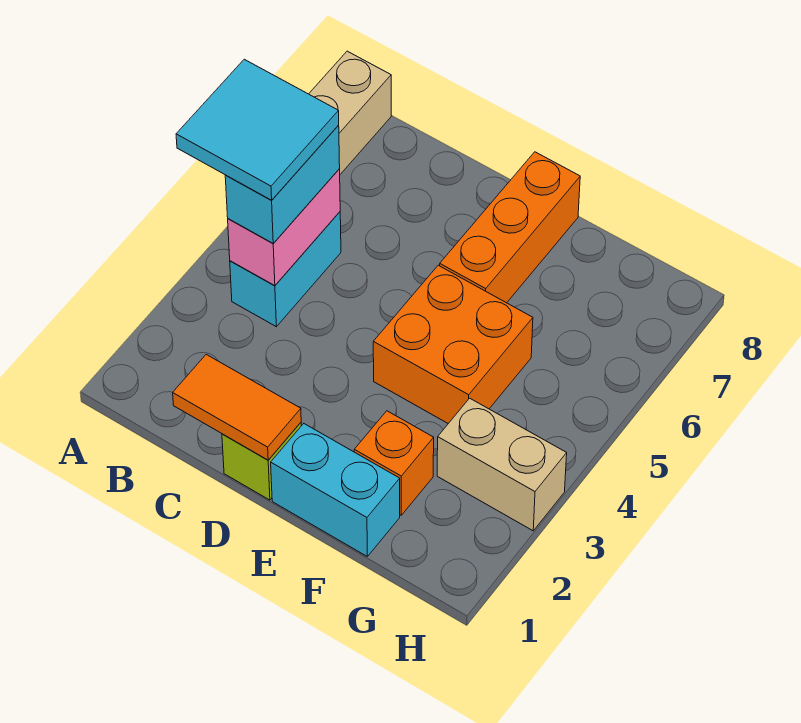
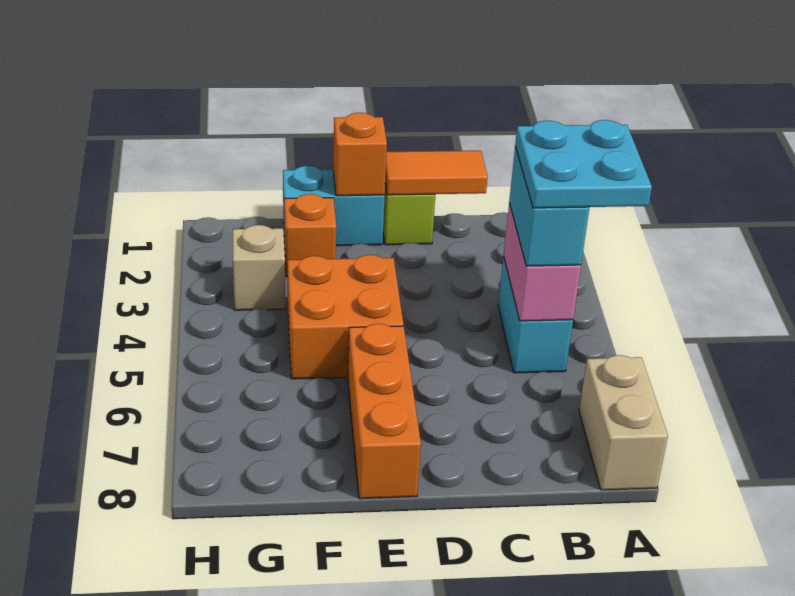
cyan tile A4:B5 level 4 -> cyan plate A4:B5 level 4
none -> orange brick E1 level 2
tan brick G3:H3 level 1 -> tan brick G3 level 1

